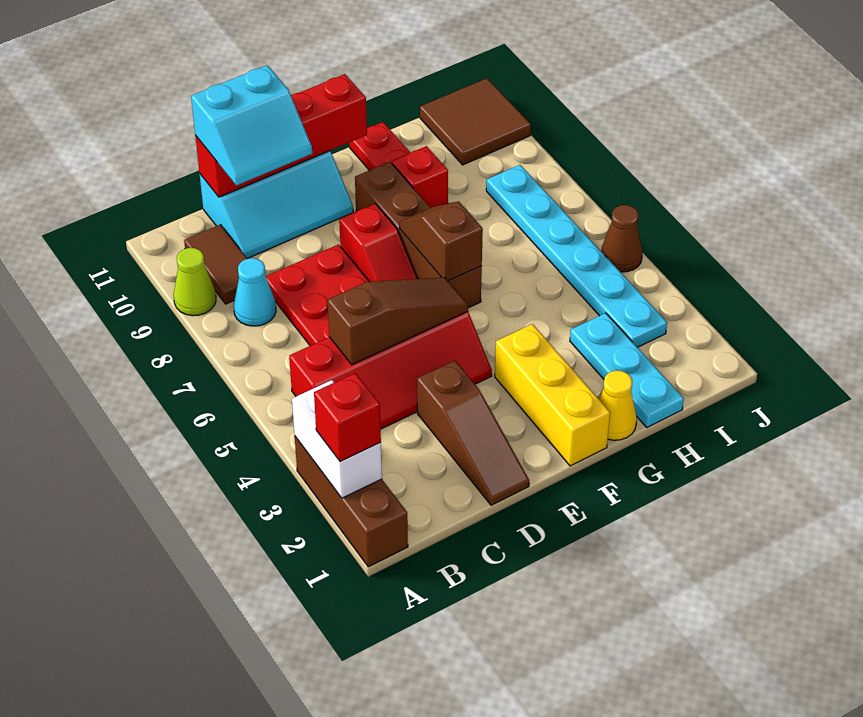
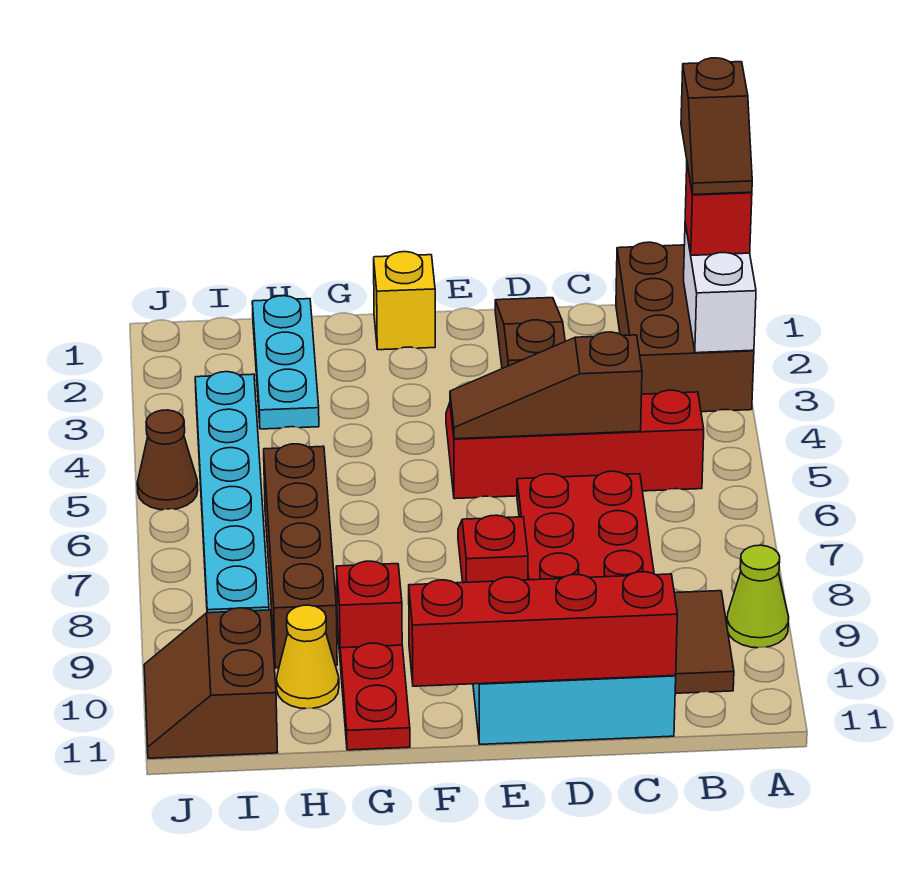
brown brick A1:A3 level 1 -> brown brick A1:B3 level 1
cyan cone B8 level 1 -> none
cyan slope C10:D11 level 3 top 11 -> none
yellow brick F1:F3 level 1 -> yellow brick F1 level 1
brown brick F6:F9 level 1 -> brown brick H6:H9 level 1
brown slope F6:F7 level 2 top 6 -> brown slope A1:A2 level 4 top 1
yellow cone G1 level 1 -> yellow cone H10 level 1
brown tile I10:J11 level 1 -> brown slope I10:J11 level 1 top I

